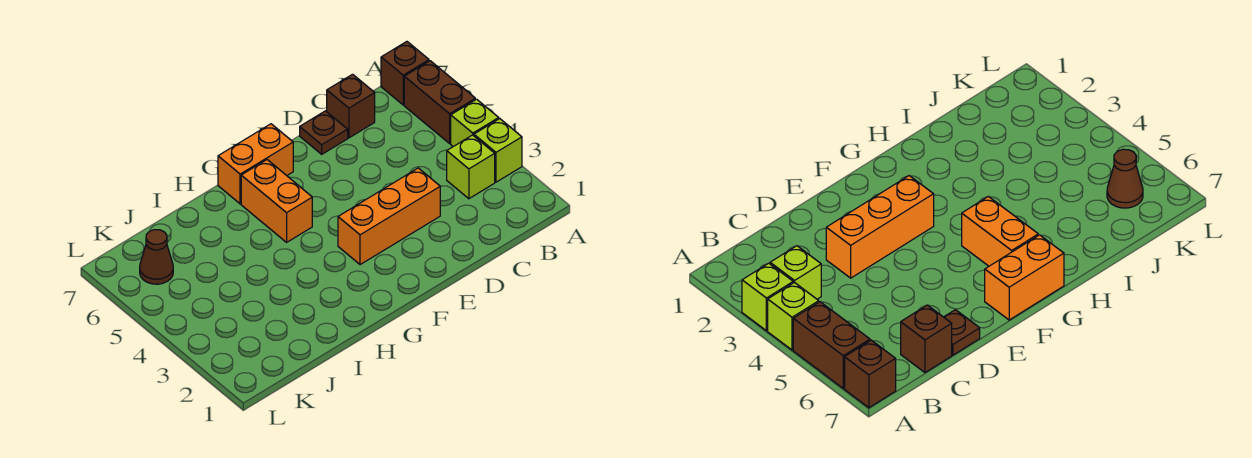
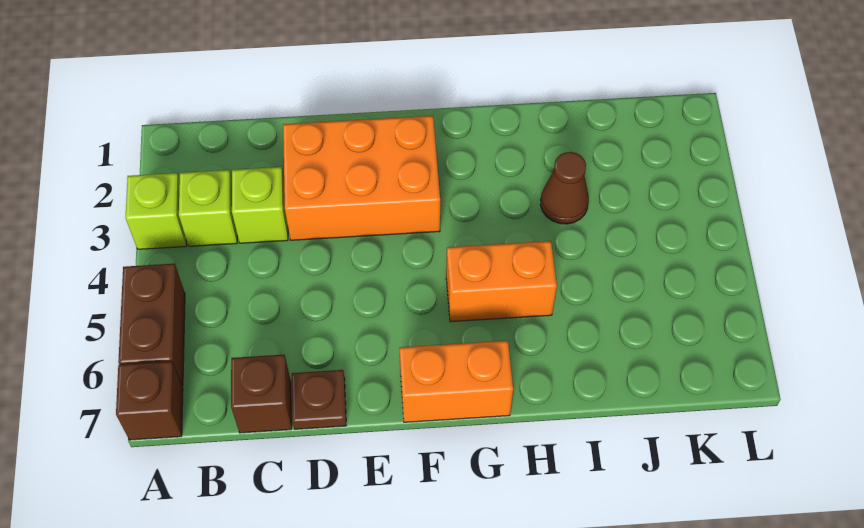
lime brick A4 level 1 -> lime brick C3 level 1
orange brick D3:F3 level 1 -> orange brick D2:F3 level 1
orange brick G5:G6 level 1 -> orange brick G5:H5 level 1
brown cone K6 level 1 -> brown cone I3 level 1

